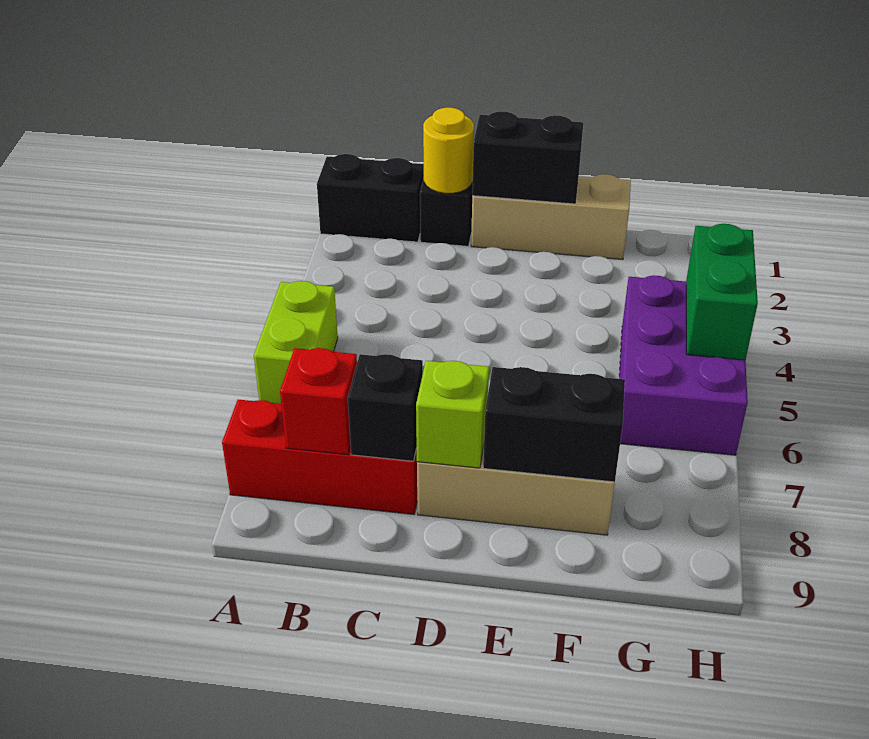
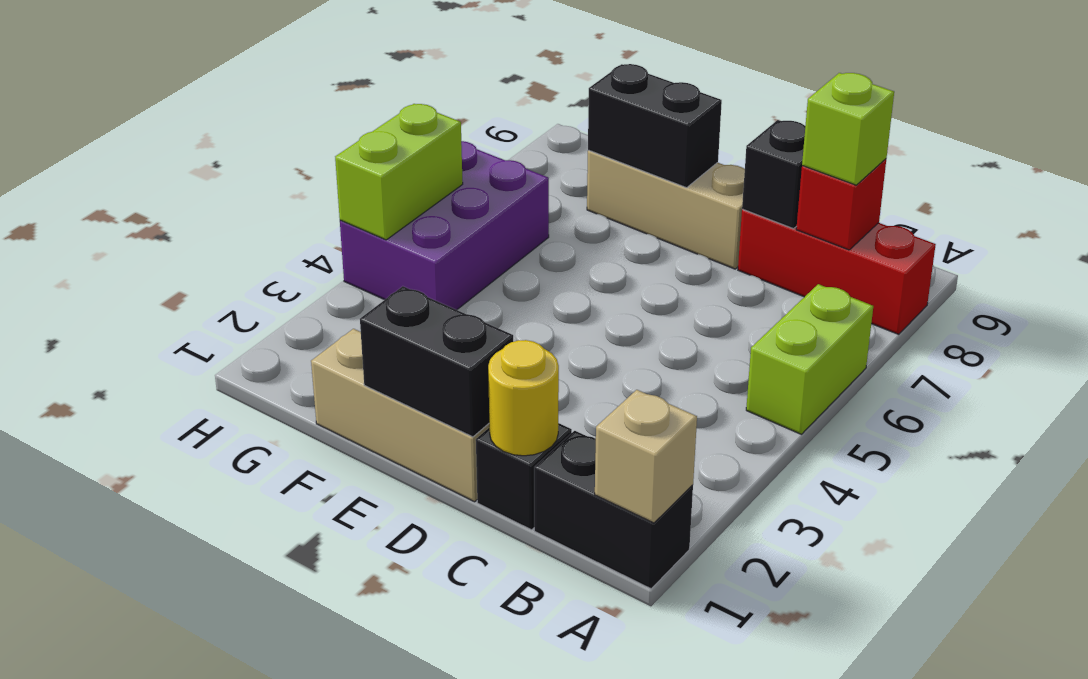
none -> tan brick A1 level 2
lime brick D8 level 2 -> lime brick B8 level 3
green brick H4:H5 level 2 -> lime brick H4:H5 level 2

